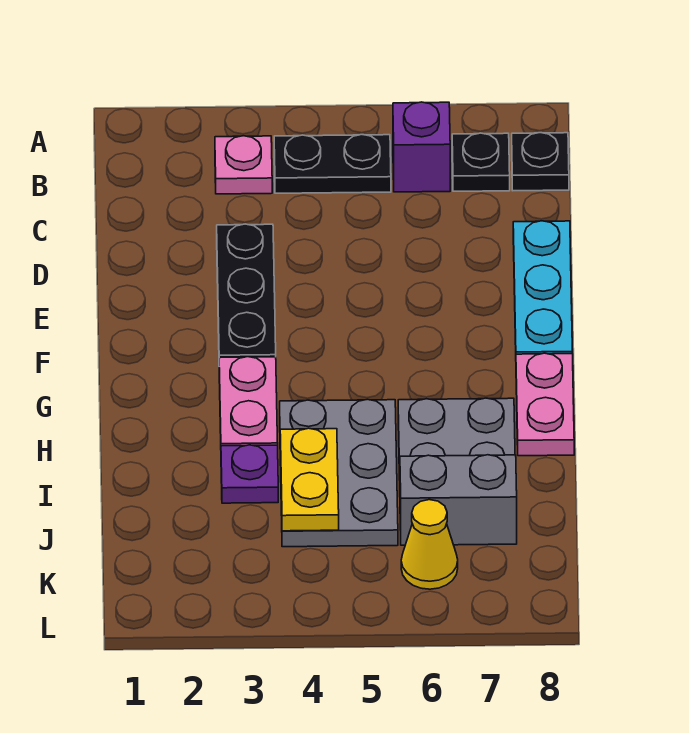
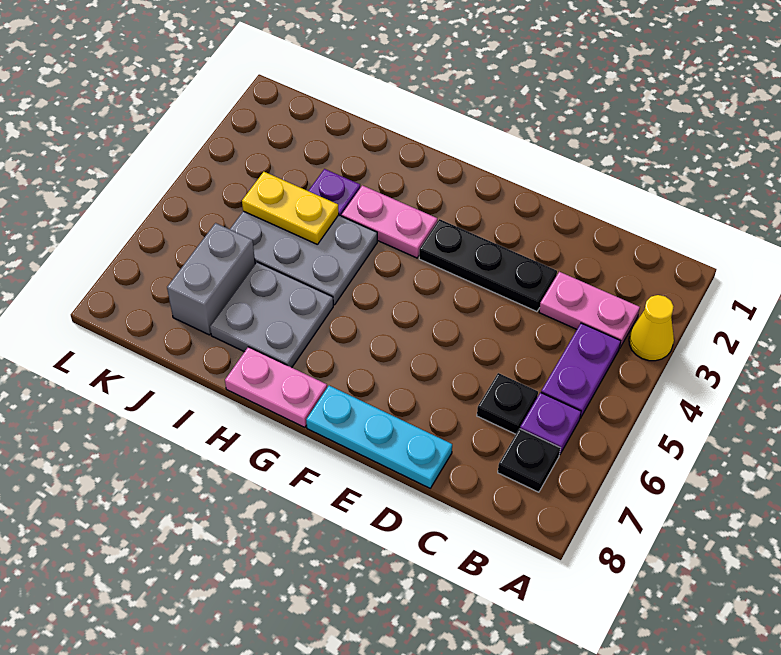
pink plate B3 level 1 -> pink plate B3:C3 level 1
black plate B4:B5 level 1 -> purple plate B4:B5 level 1
purple brick B6 level 1 -> purple plate B6 level 1
black plate B8 level 1 -> black plate C6 level 1
yellow cone K6 level 1 -> yellow cone A3 level 1

